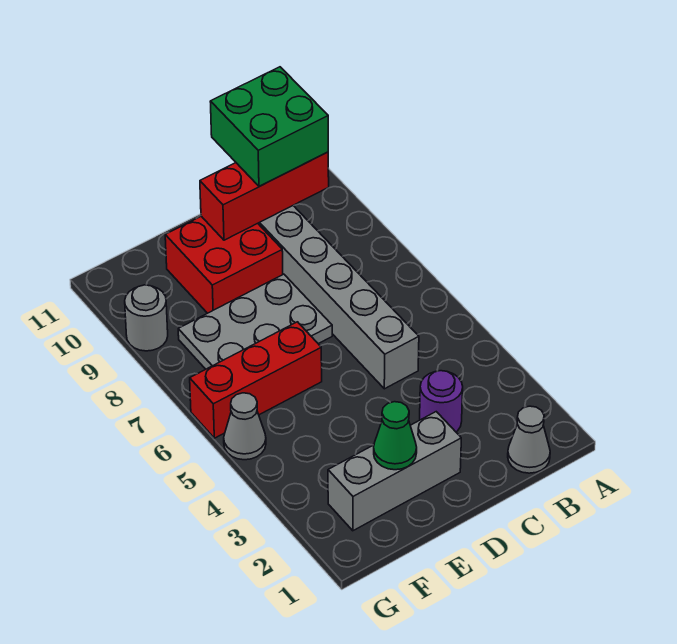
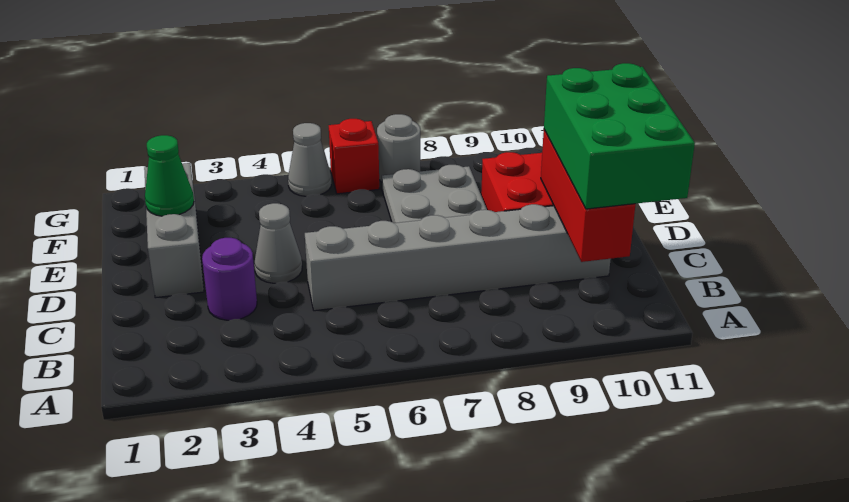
grey cone B1 level 1 -> grey cone D4 level 1
green brick B10:C11 level 3 -> green brick B10:D11 level 3
red brick E6:G6 level 1 -> red brick G6 level 1
grey round brick G9 level 1 -> grey round brick G7 level 1

